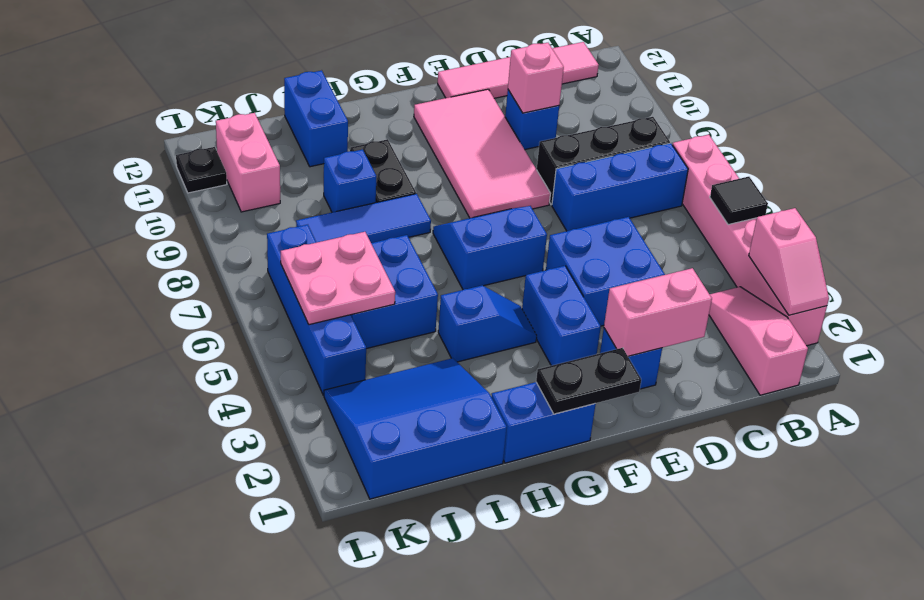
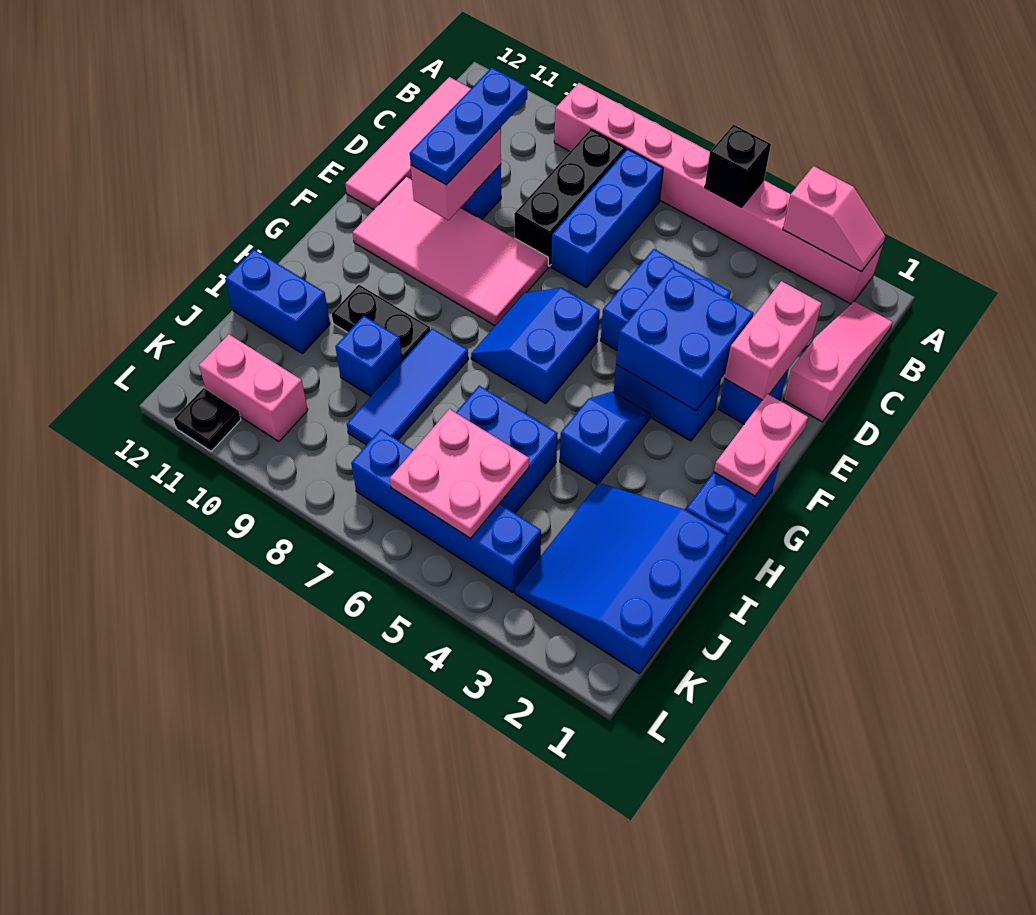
pink brick A2:A7 level 1 -> pink brick A2:A9 level 1
black tile A5 level 2 -> black brick A5 level 2
pink slope B1:B3 level 1 top 1 -> pink slope B1:D1 level 1 top D
none -> blue plate C10:E10 level 3
pink brick D10 level 2 -> pink brick D10:E10 level 2
none -> blue brick E3:F4 level 2
black plate F1:G1 level 2 -> pink plate F1:G1 level 2

